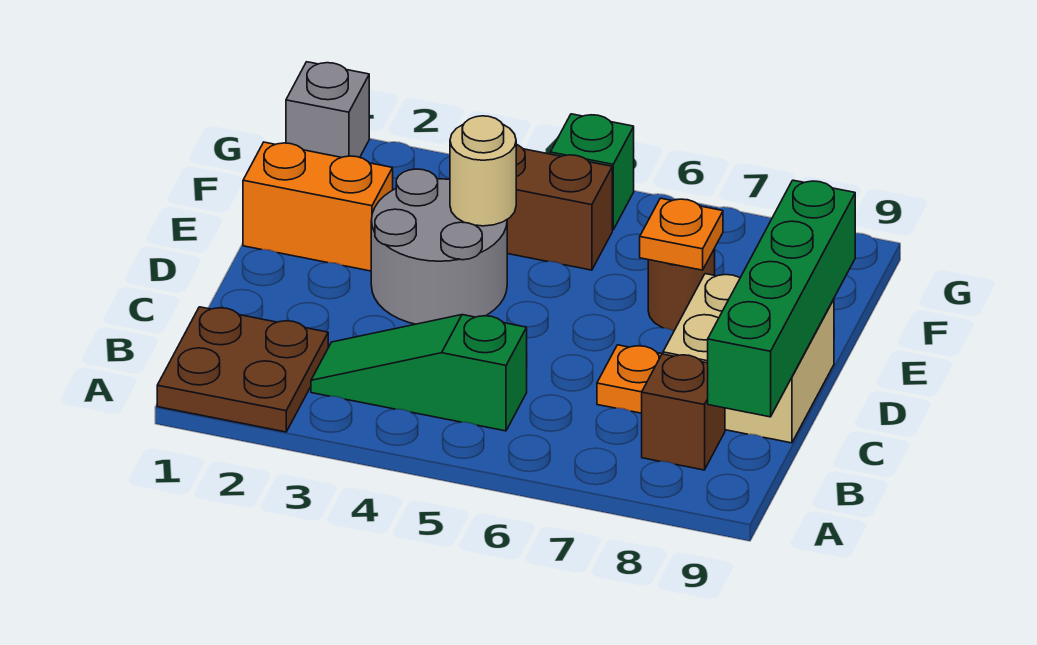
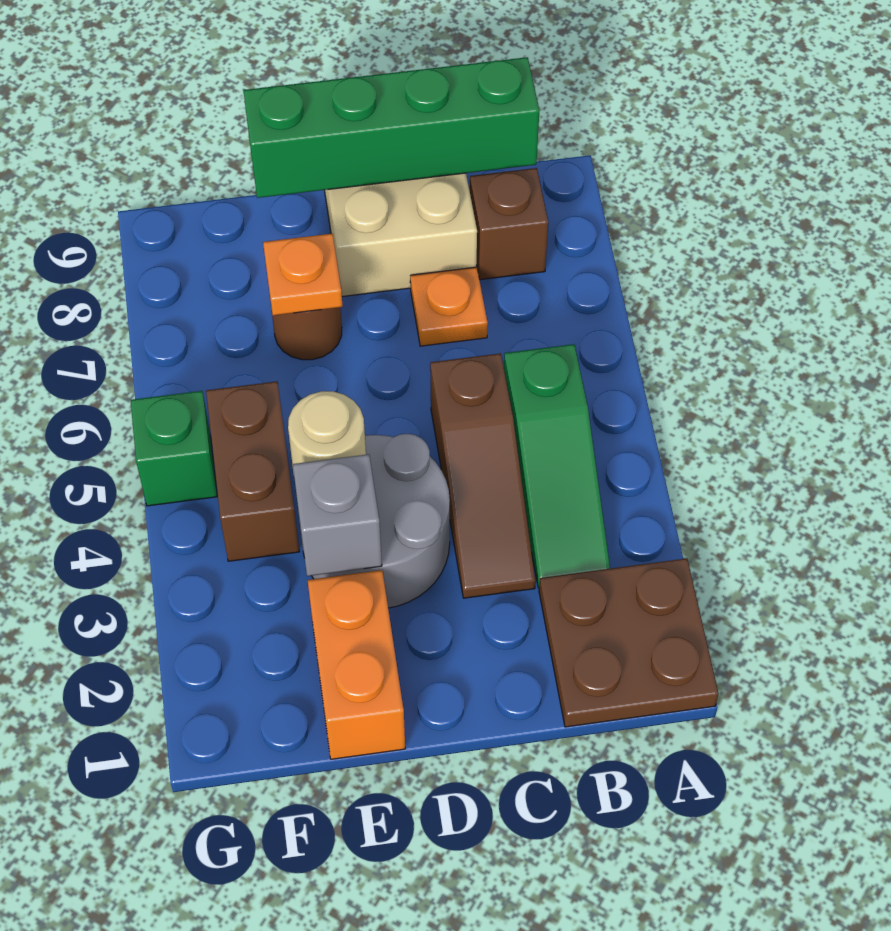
none -> brown slope C3:C5 level 1 top 5
grey brick G1 level 1 -> grey brick E3 level 2

